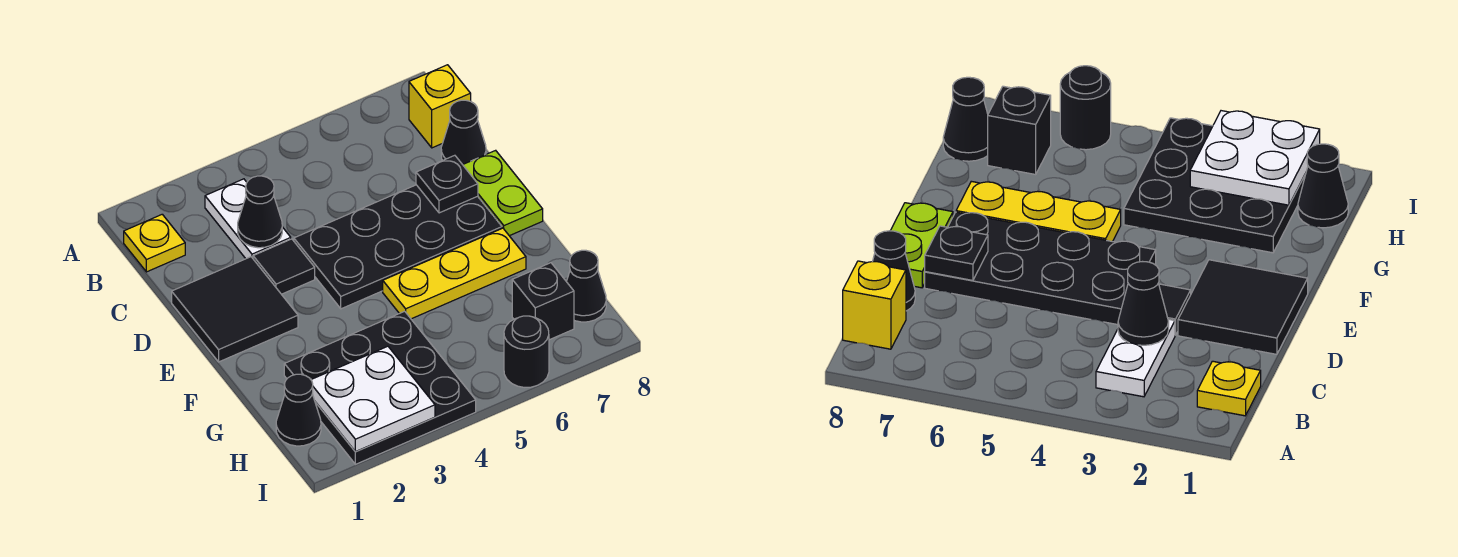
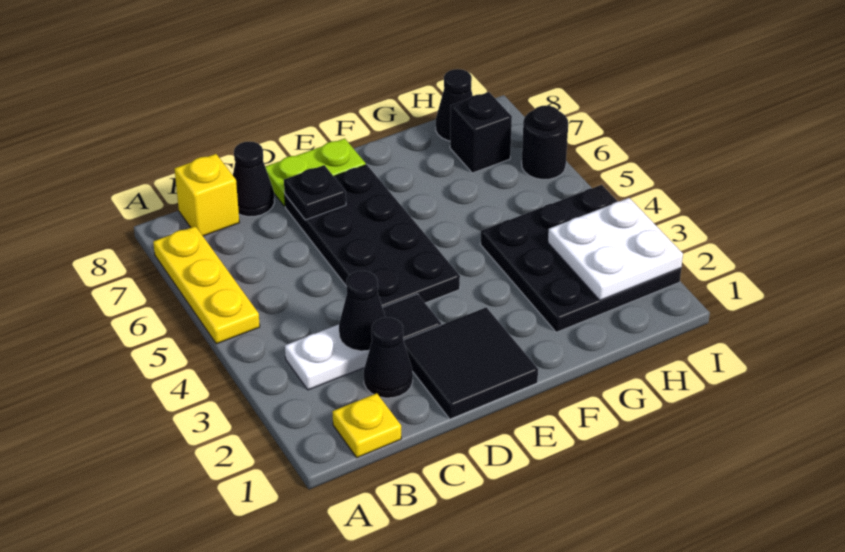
yellow plate F5:F7 level 1 -> yellow plate A5:A7 level 1
black cone H1 level 1 -> black cone C2 level 1

